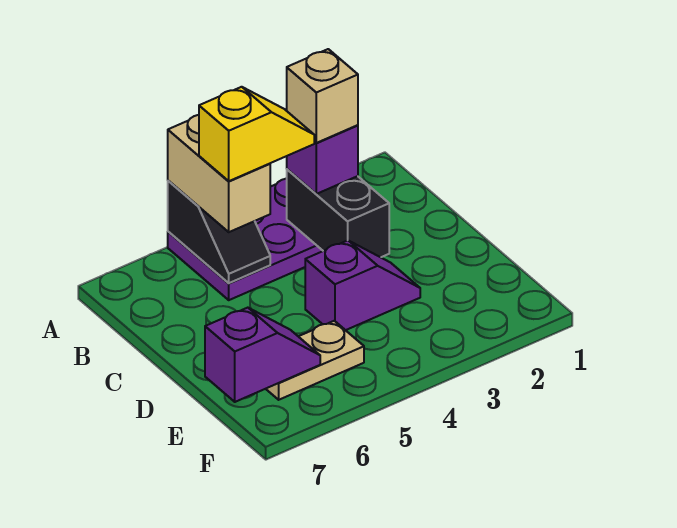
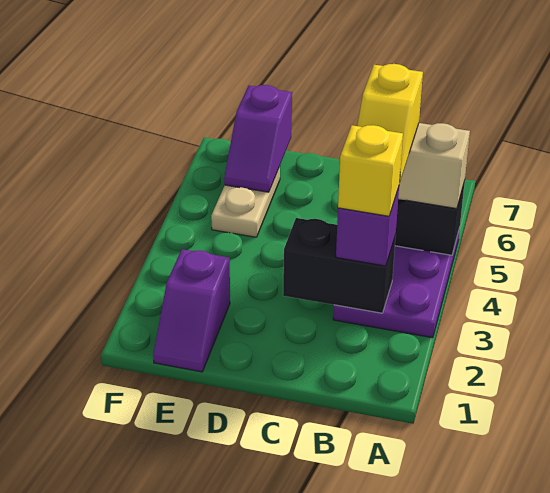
tan brick B3 level 4 -> yellow brick B3 level 4
purple slope D3:D4 level 1 top 4 -> purple slope E1:E2 level 1 top 2

